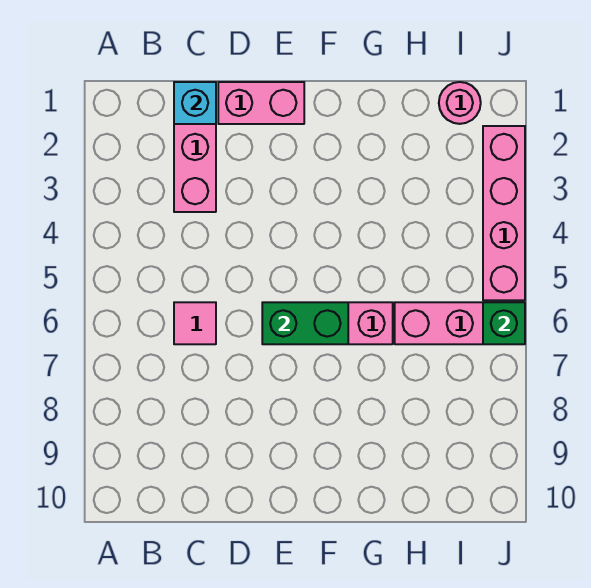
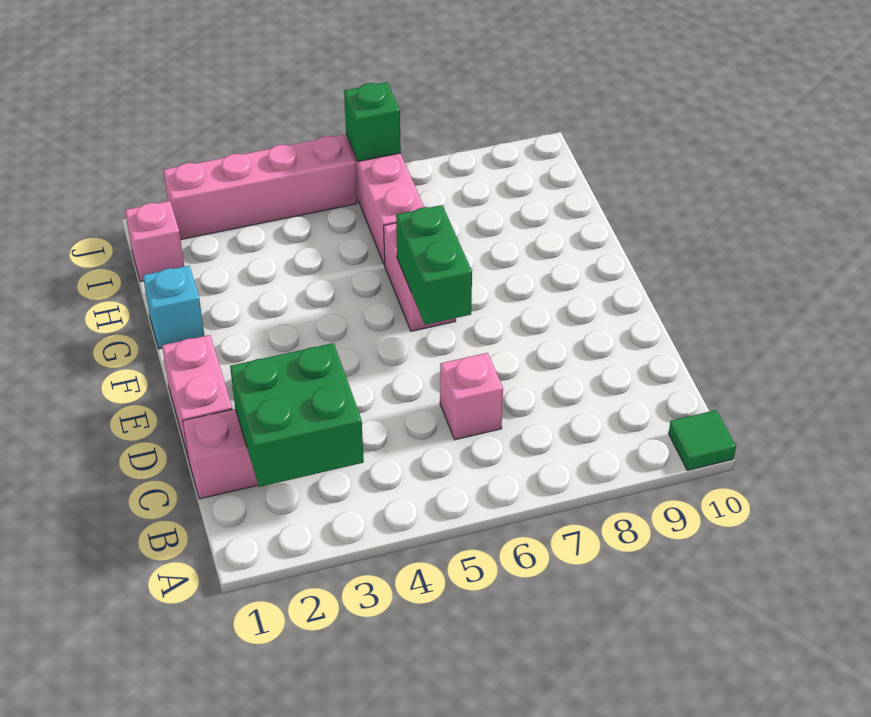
none -> green tile A10 level 1
none -> green brick B2:C3 level 2
cyan brick C1 level 2 -> cyan brick G1 level 1
pink tile C6 level 1 -> pink brick C6 level 1
pink round brick I1 level 1 -> pink brick I1 level 1

